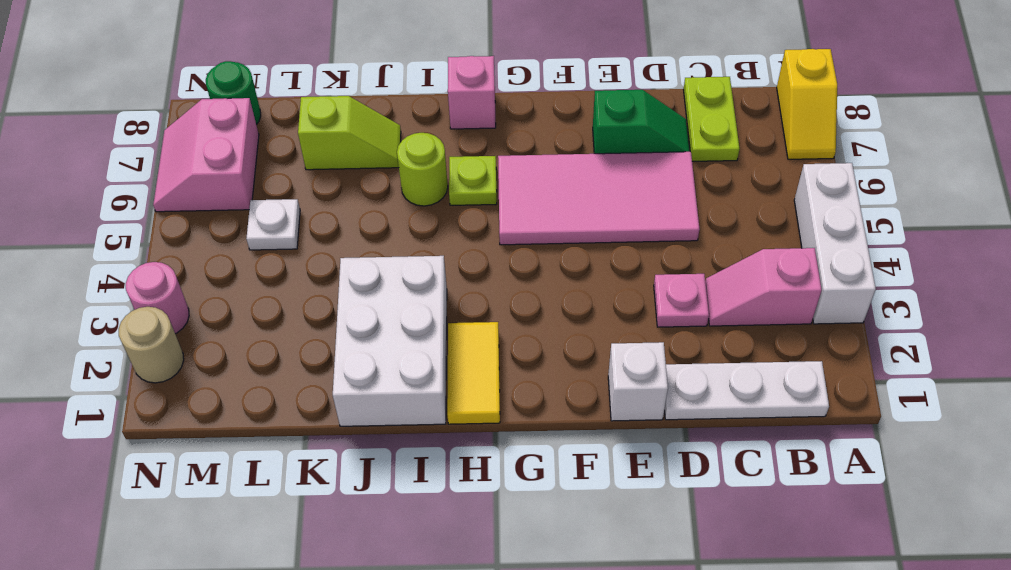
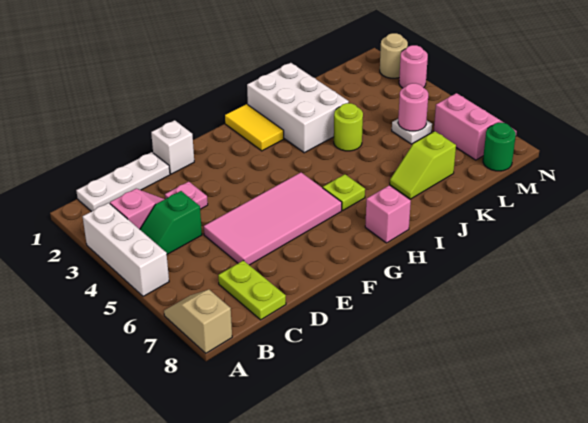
yellow slope A7:A8 level 1 top 8 -> tan slope A7:A8 level 1 top 8
green slope D7:E7 level 1 top E -> green slope B4:C4 level 1 top C
lime round brick I6 level 1 -> lime round brick J4 level 1
none -> pink round brick L5 level 2

